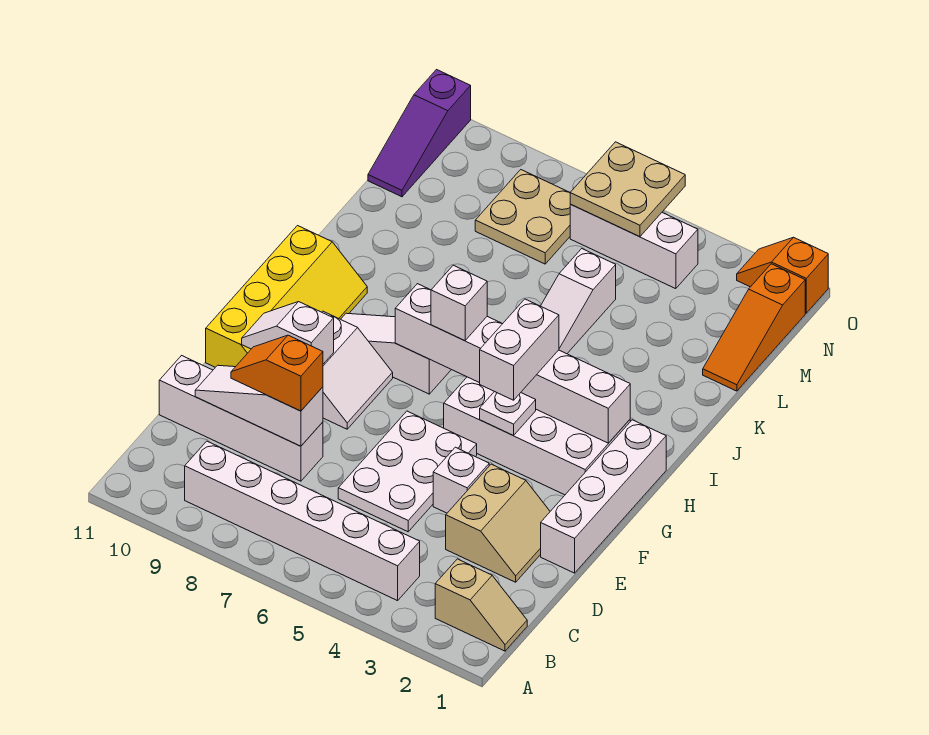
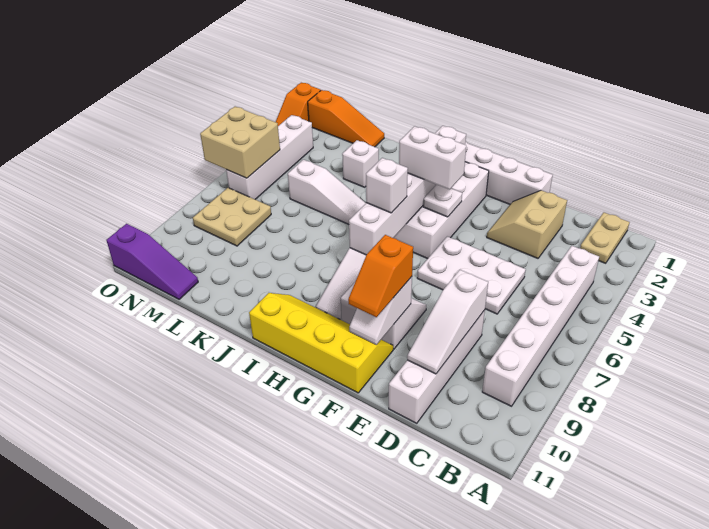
tan slope B1:B2 level 1 top 2 -> tan plate B1:B2 level 1
tan slope D2:E3 level 1 top 3 -> tan slope D2:E3 level 1 top D
orange slope D8:D9 level 3 top 8 -> orange slope F9:F10 level 3 top 9
white brick E4 level 1 -> white brick K3 level 1
white brick N4:N6 level 1 -> white brick N3:N6 level 1
tan plate N5:O6 level 2 -> tan brick N5:O6 level 2

